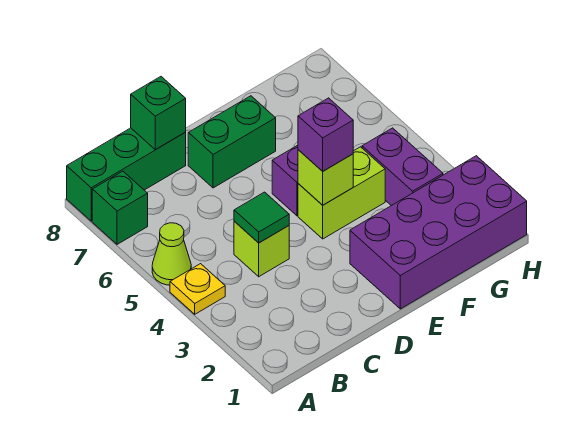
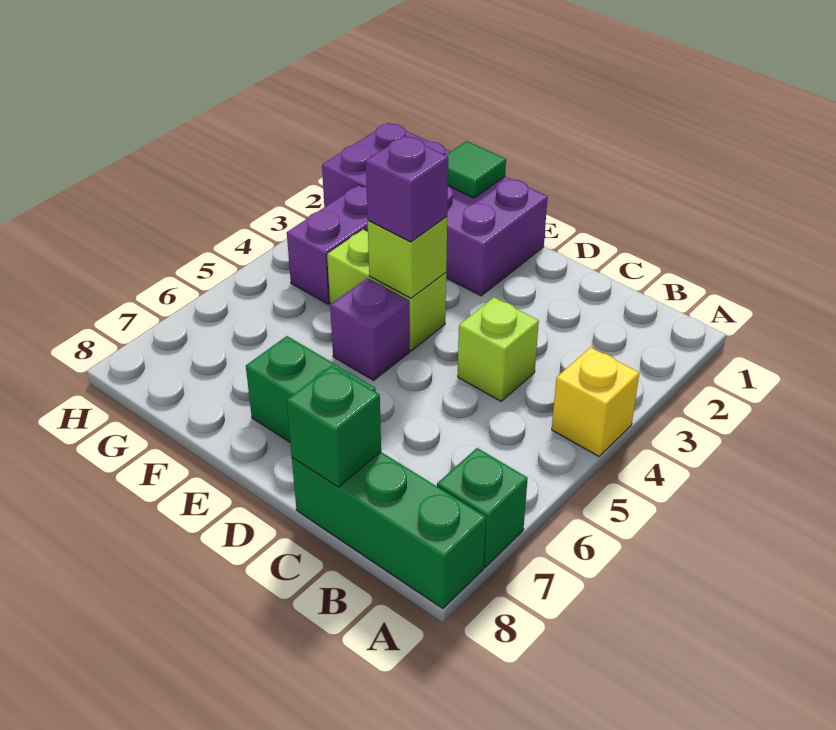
yellow plate A4 level 1 -> yellow brick A4 level 1
lime cone A5 level 1 -> none
green tile C4 level 2 -> green tile F1 level 2

